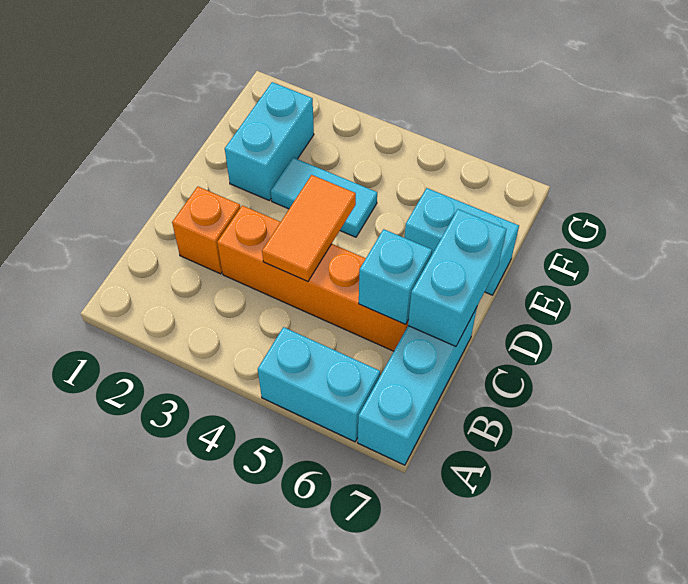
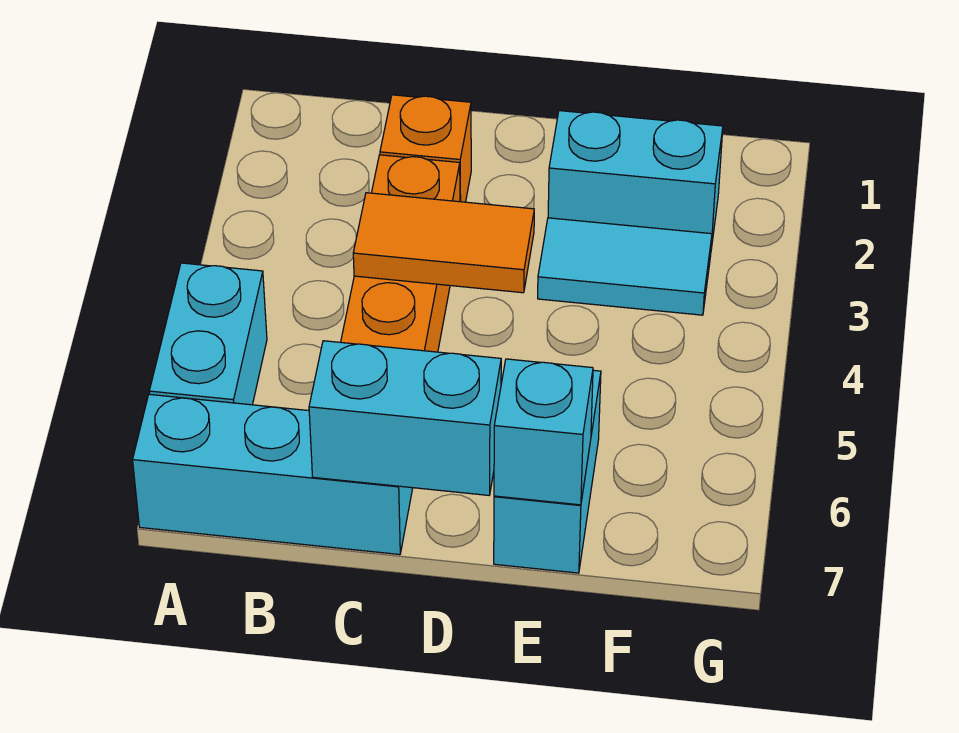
cyan brick C6 level 2 -> cyan brick E7 level 2
cyan tile E3:E4 level 1 -> cyan tile E3:F3 level 1

